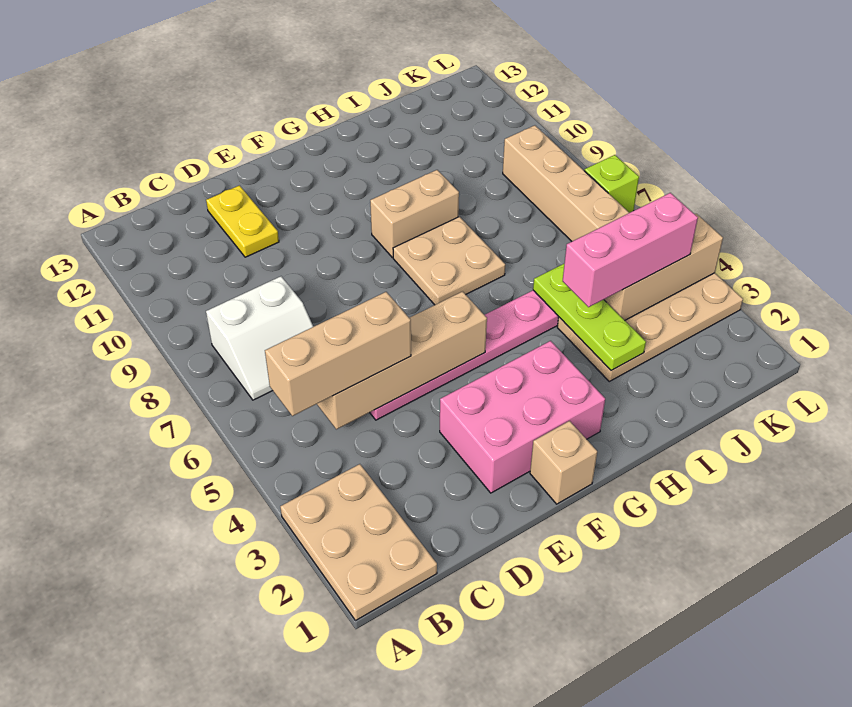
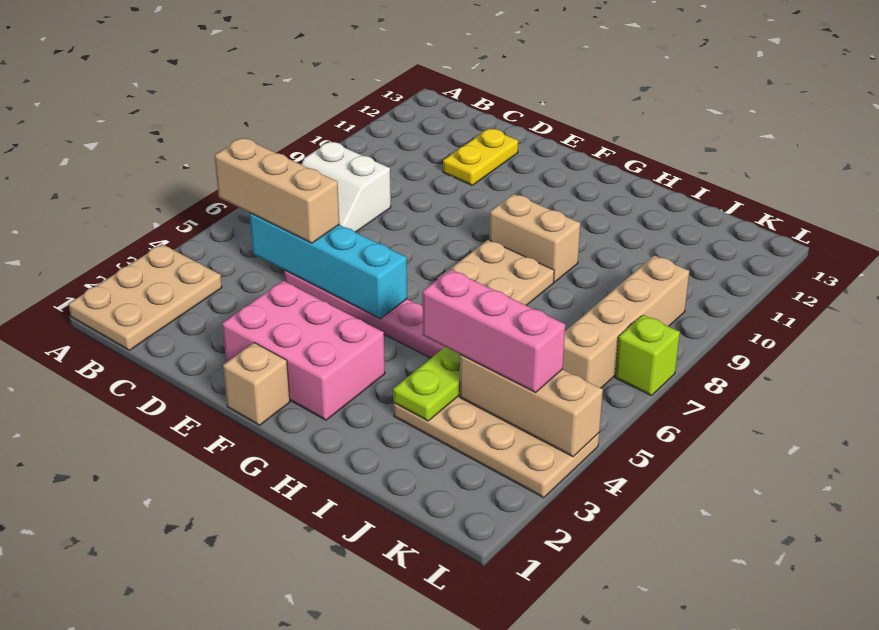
tan brick C5:F5 level 2 -> cyan brick C5:F5 level 2

